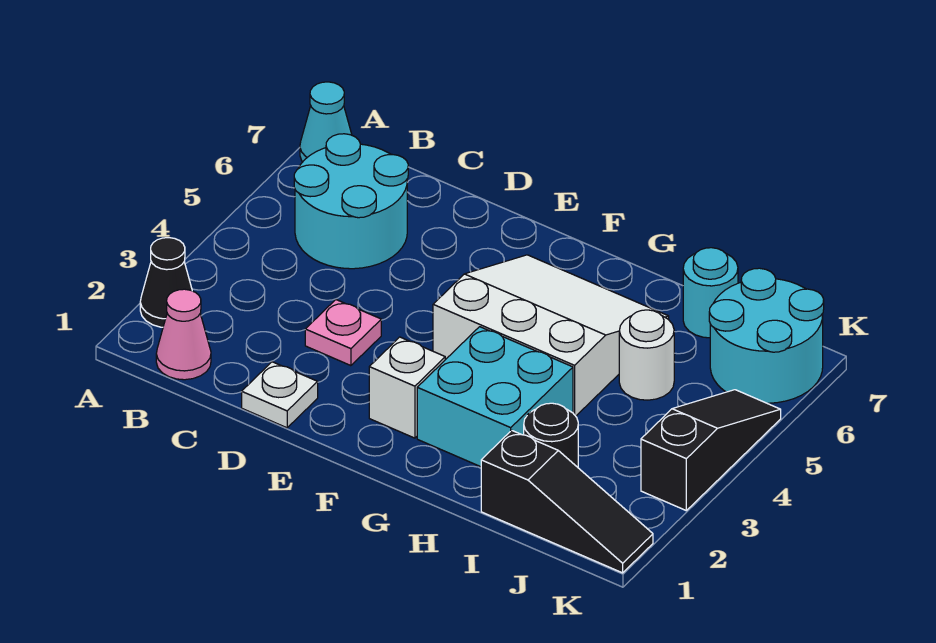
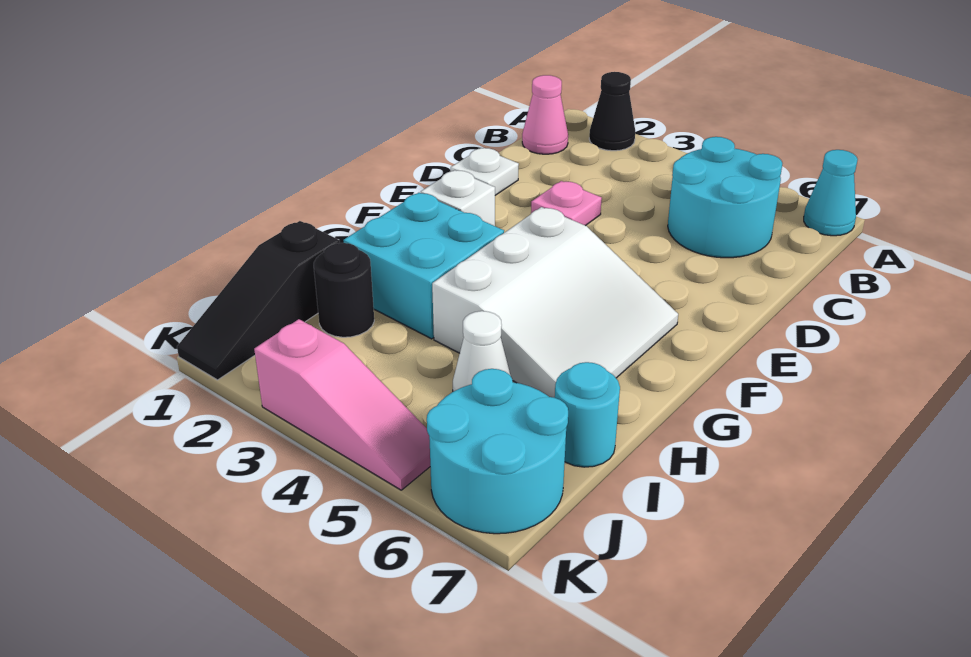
white round brick I5 level 1 -> white cone I5 level 1
black slope K3:K5 level 1 top 3 -> pink slope K3:K5 level 1 top 3

